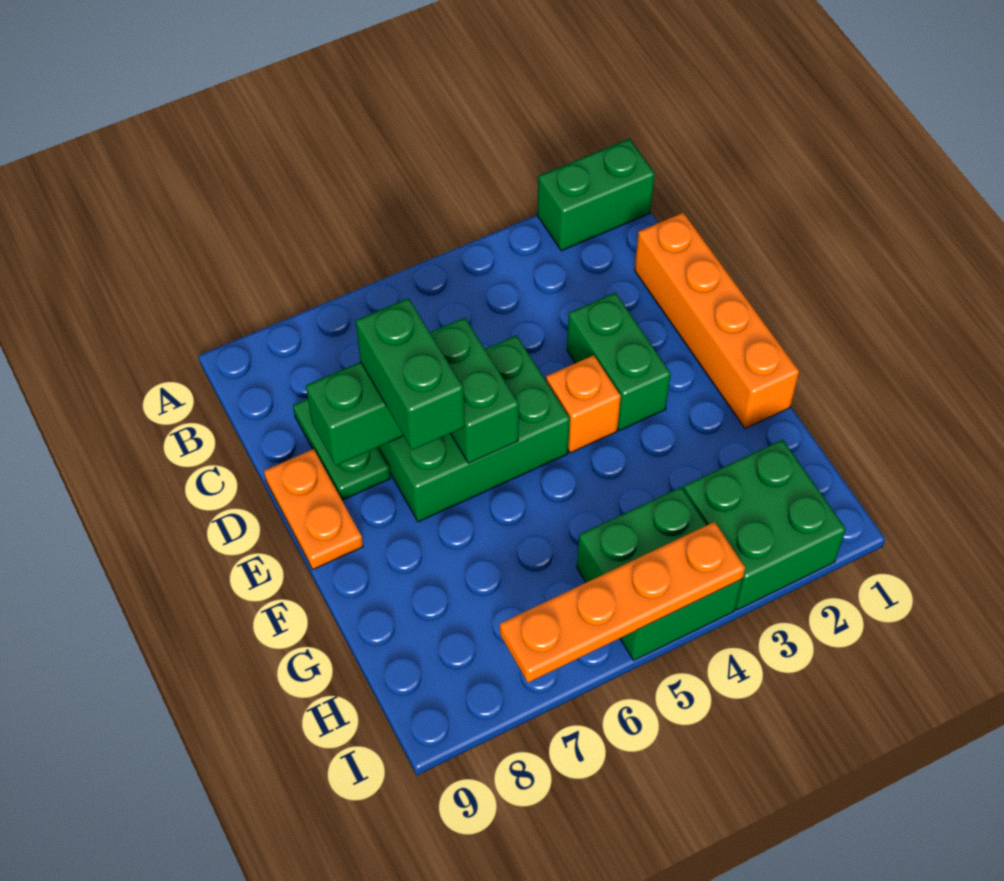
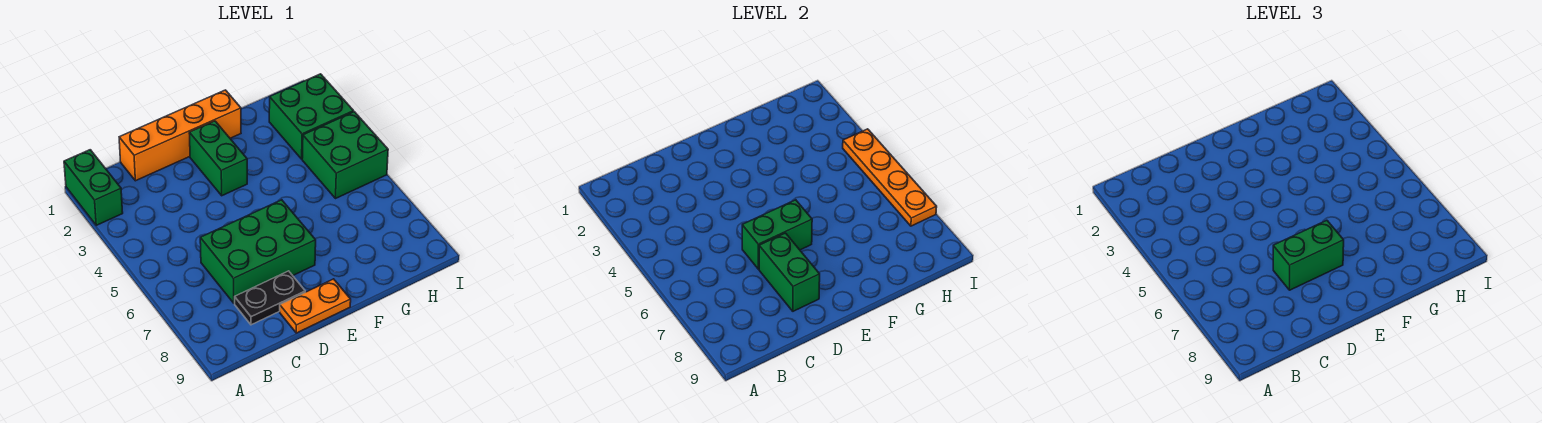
green plate C8:D8 level 1 -> black plate C8:D8 level 1
green brick D3:E3 level 1 -> green brick E2:E3 level 1
green brick D5:E7 level 1 -> green brick C6:E7 level 1
orange brick E4 level 1 -> none

